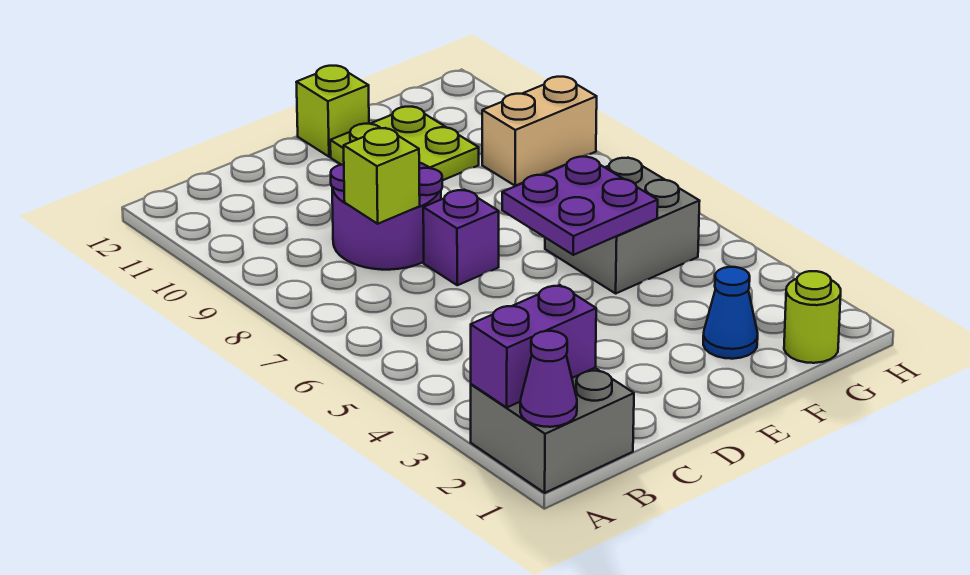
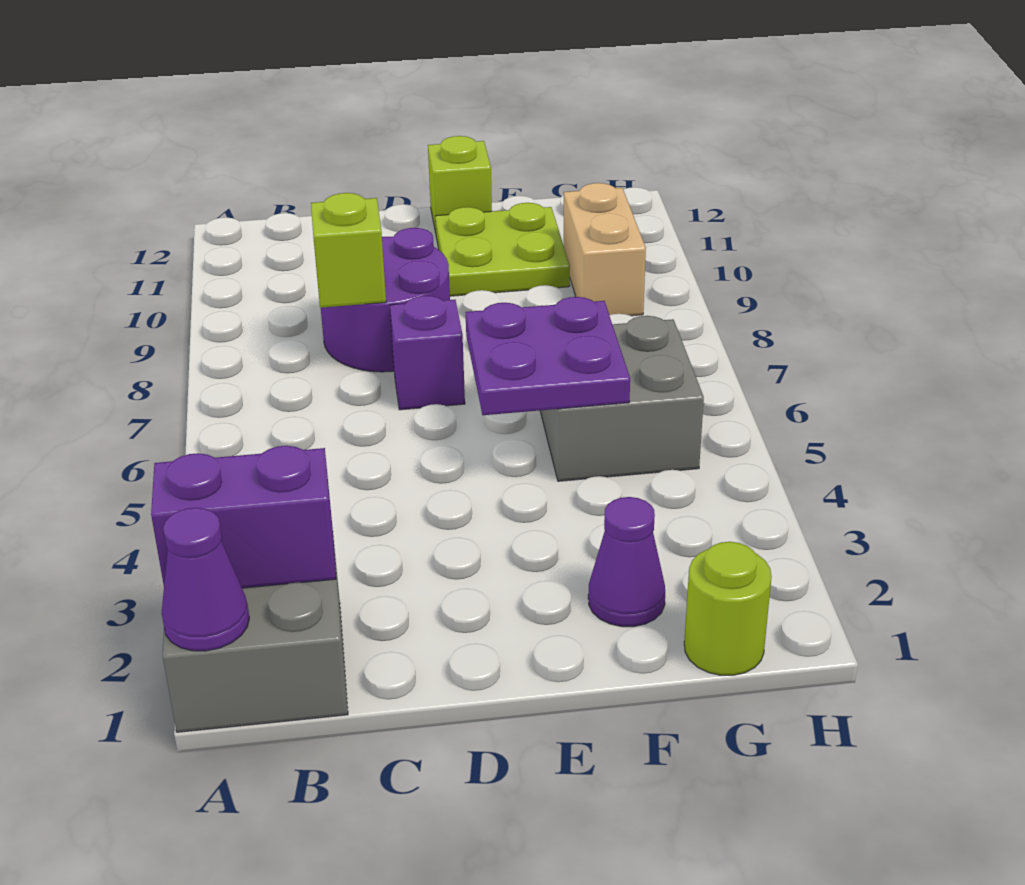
blue cone F2 level 1 -> purple cone F2 level 1
tan brick G9:H9 level 1 -> tan brick G9:G10 level 1

